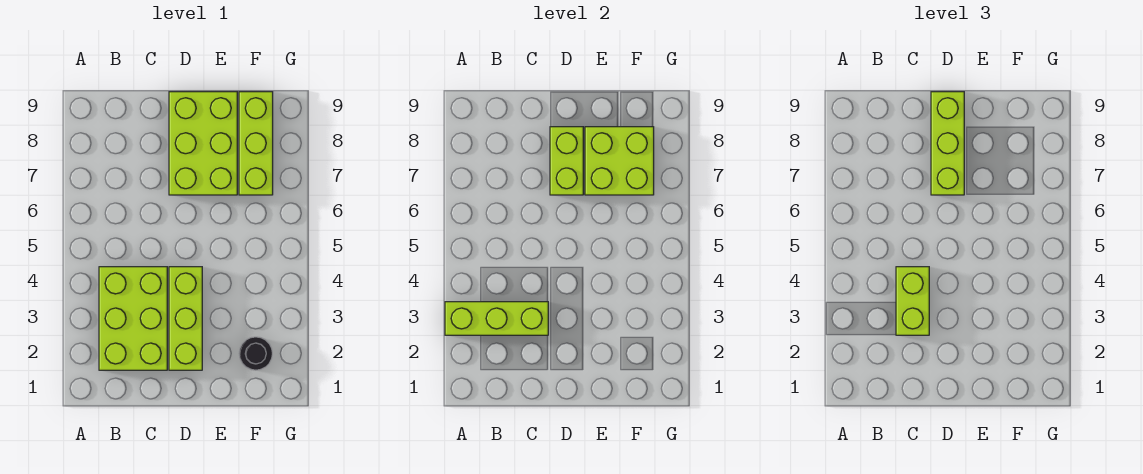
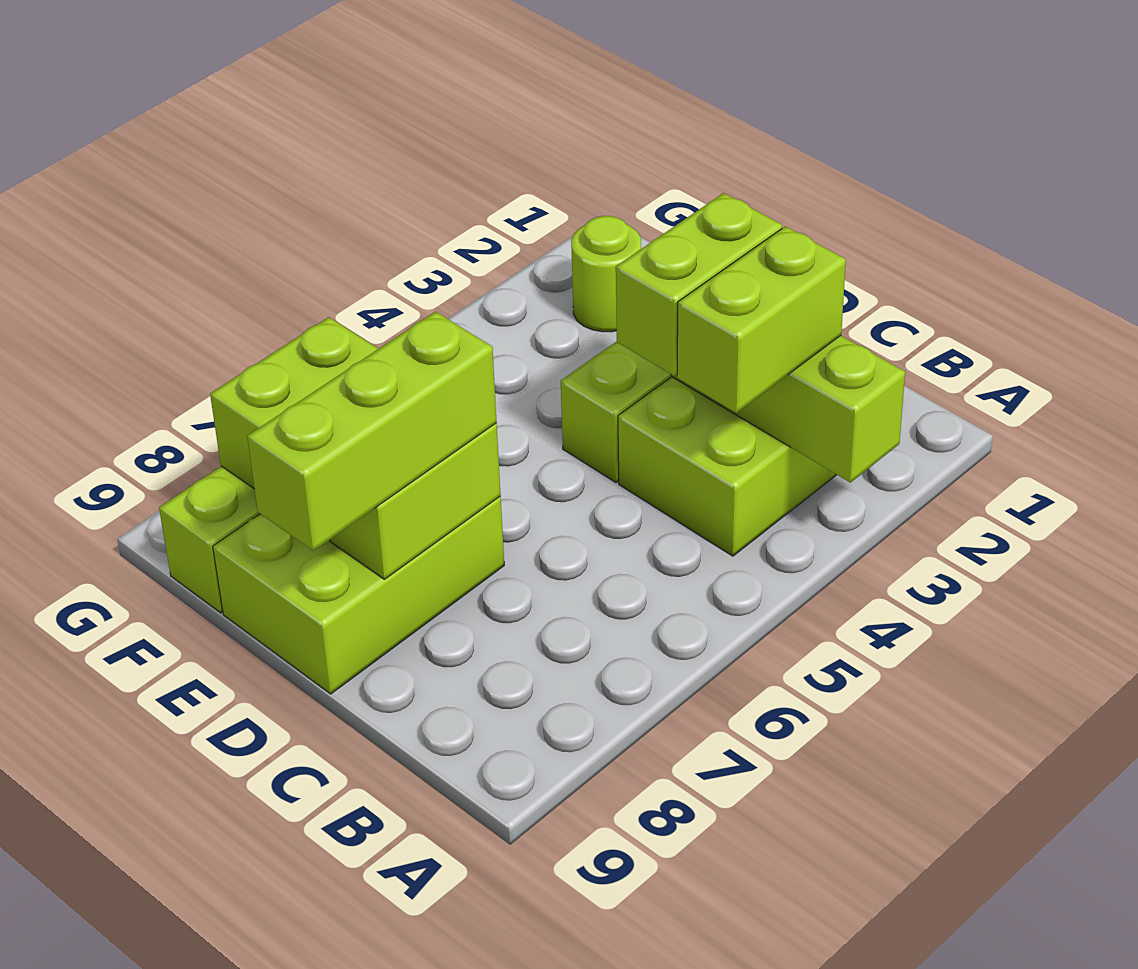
none -> lime brick B3:B4 level 3
black round brick F2 level 1 -> lime round brick F2 level 1

